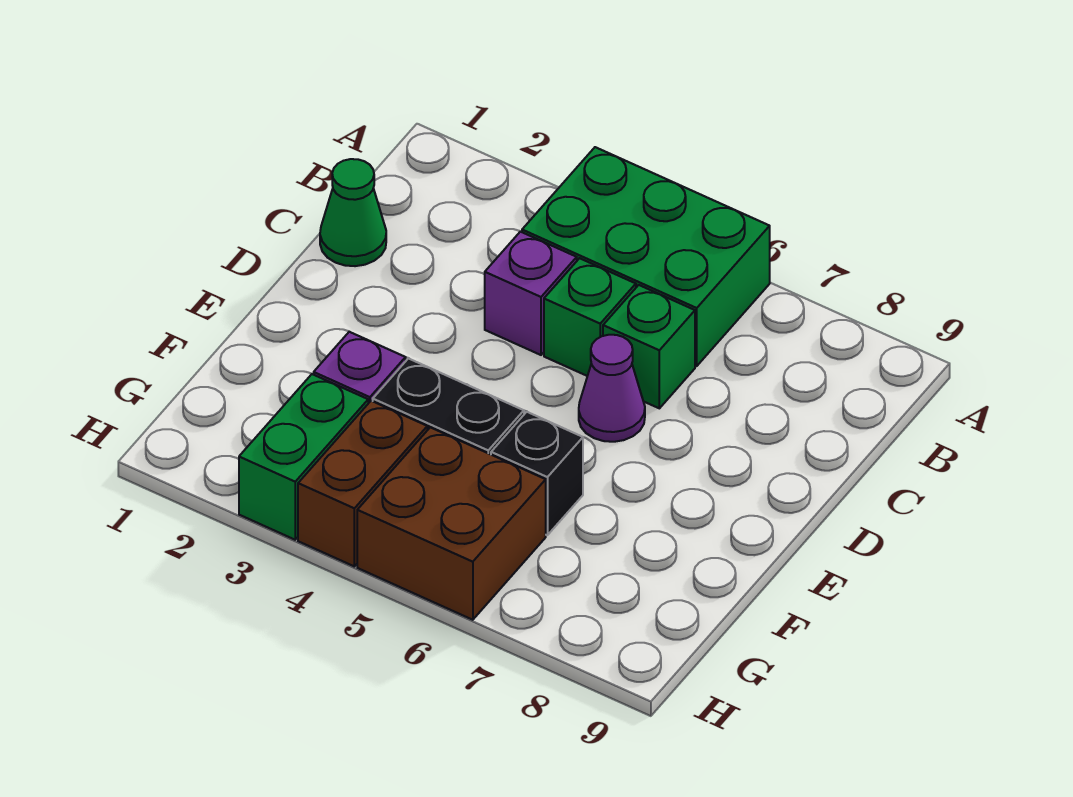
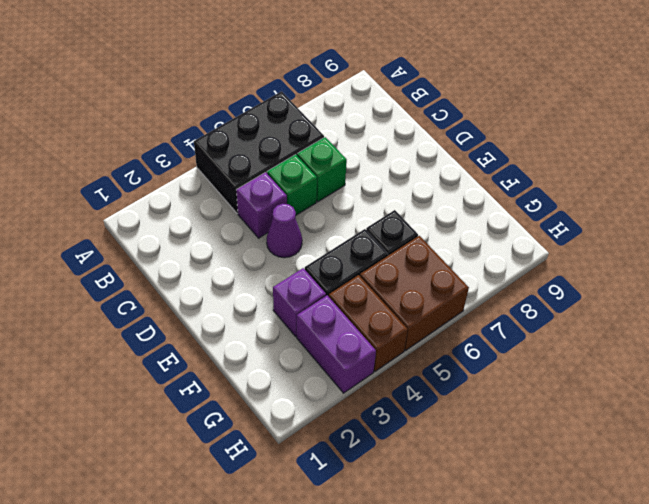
green brick A4:B6 level 1 -> black brick A4:B6 level 1
green cone C1 level 1 -> none
purple cone D6 level 1 -> purple cone D4 level 1
green brick G3:H3 level 1 -> purple brick G3:H3 level 1

